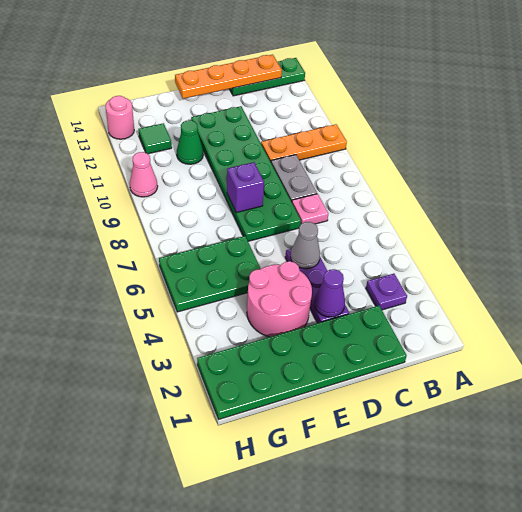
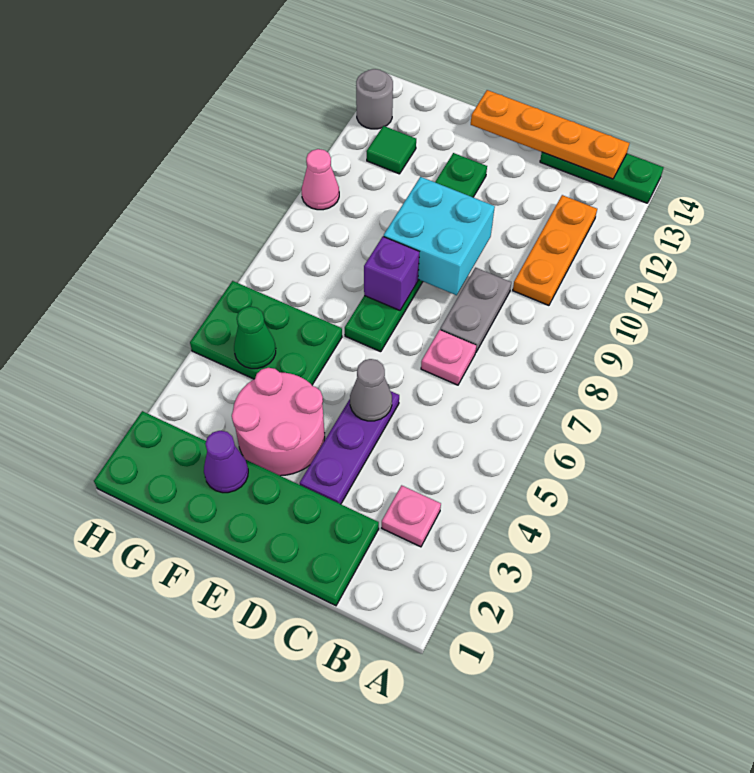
orange plate A10:C10 level 1 -> orange plate B10:B12 level 1
purple plate B3 level 1 -> pink plate B3 level 1
purple cone D3 level 2 -> purple cone F2 level 2
green plate D7:E12 level 1 -> green plate E7:E12 level 1
none -> cyan brick D9:E10 level 2
green cone F11 level 1 -> green cone G5 level 2
pink round brick H13 level 1 -> grey round brick H13 level 1

